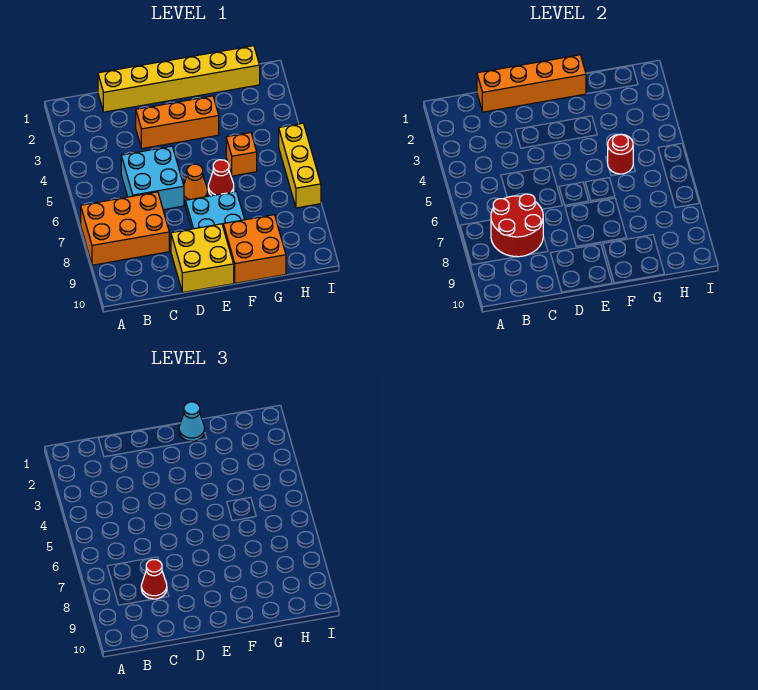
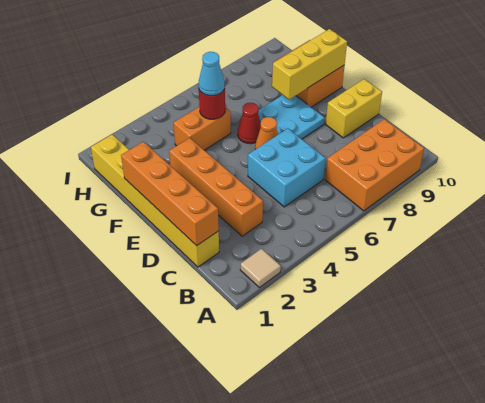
none -> tan tile A2 level 1
orange brick A7:C8 level 1 -> orange brick A7:B9 level 1
red round brick B7:C8 level 2 -> none
red cone C8 level 3 -> none
orange brick D3:F3 level 1 -> orange brick C3:F3 level 1
yellow brick D9:E10 level 1 -> yellow brick D9:D10 level 1
cyan cone F1 level 3 -> cyan cone G5 level 3
orange brick G5 level 1 -> orange brick G4:G5 level 1
yellow brick I5:I7 level 1 -> yellow brick F8:F10 level 2

